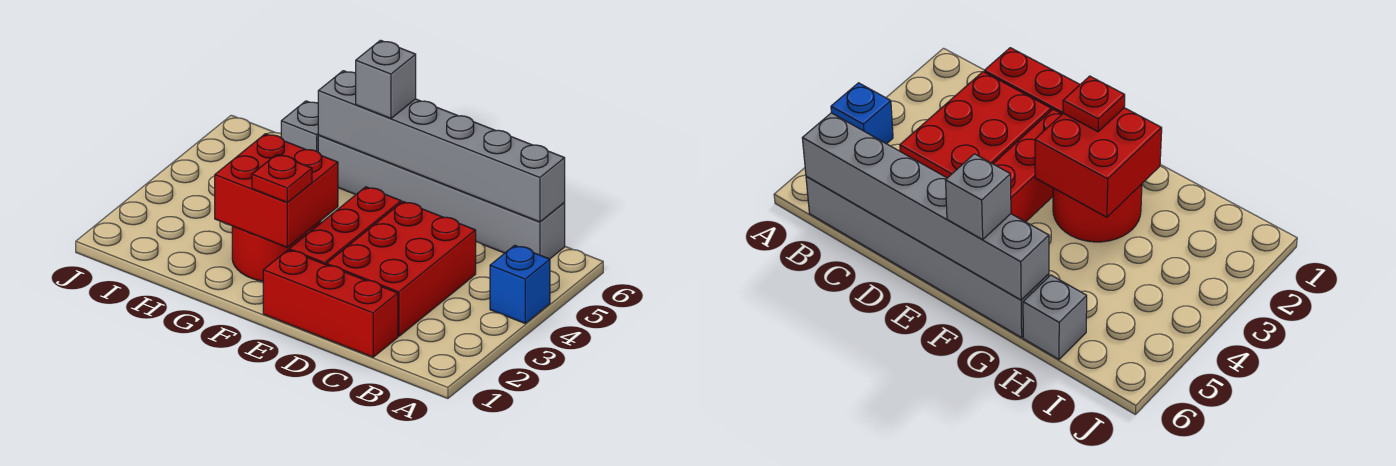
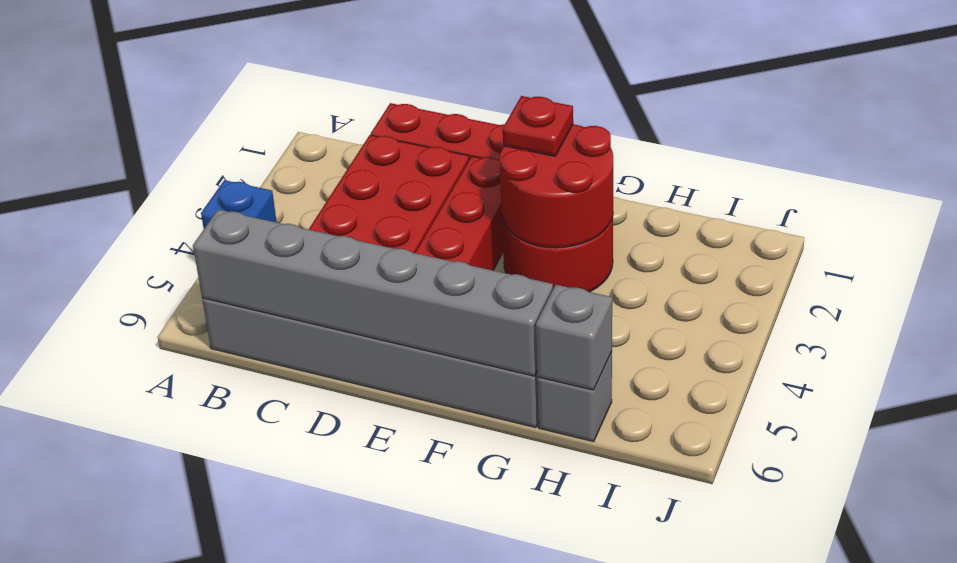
red brick F2:G3 level 2 -> red round brick F2:G3 level 2
grey brick F6 level 3 -> grey brick H6 level 2

